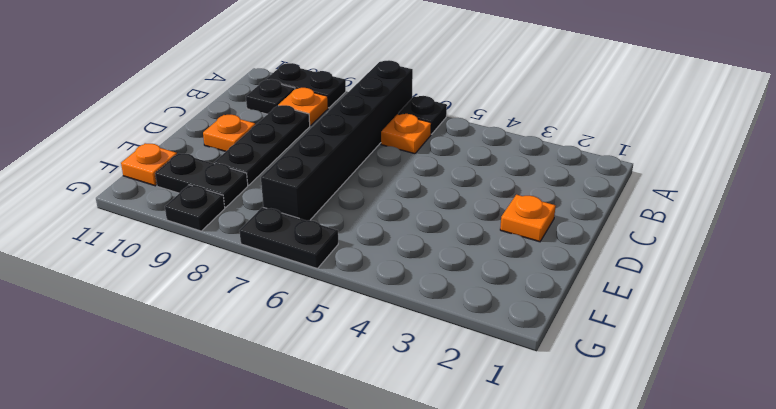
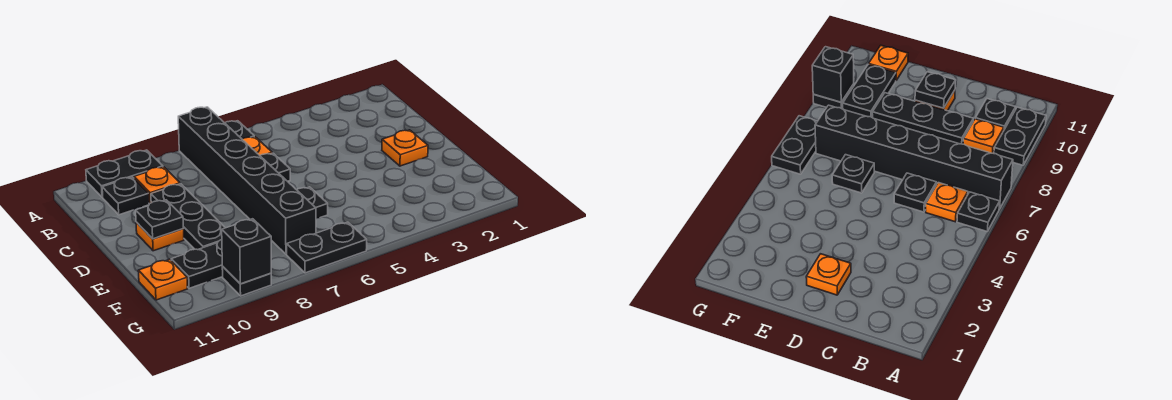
none -> black plate C6 level 1
none -> black plate D10 level 2
none -> black plate E6 level 1
none -> black brick G9 level 2

